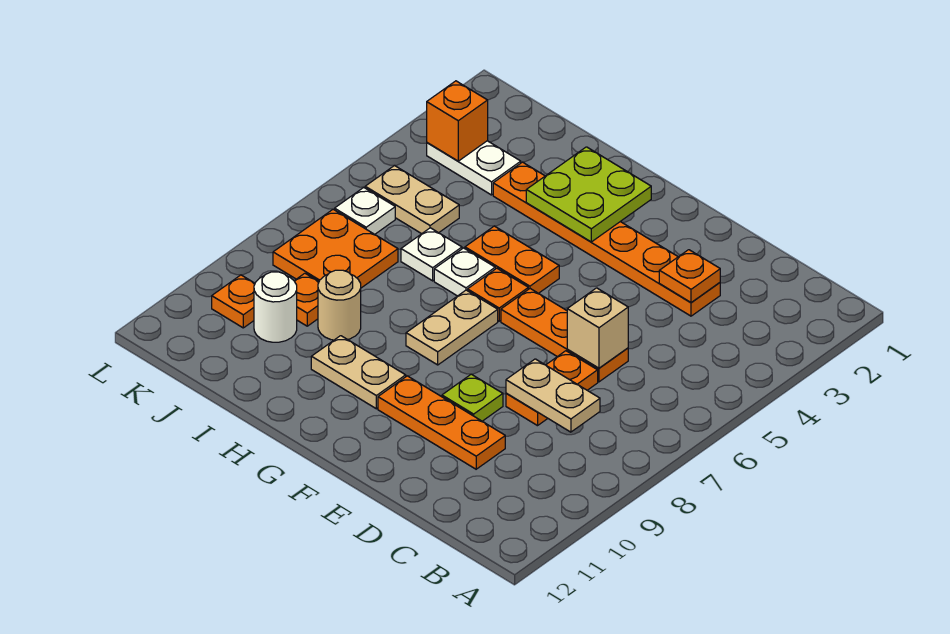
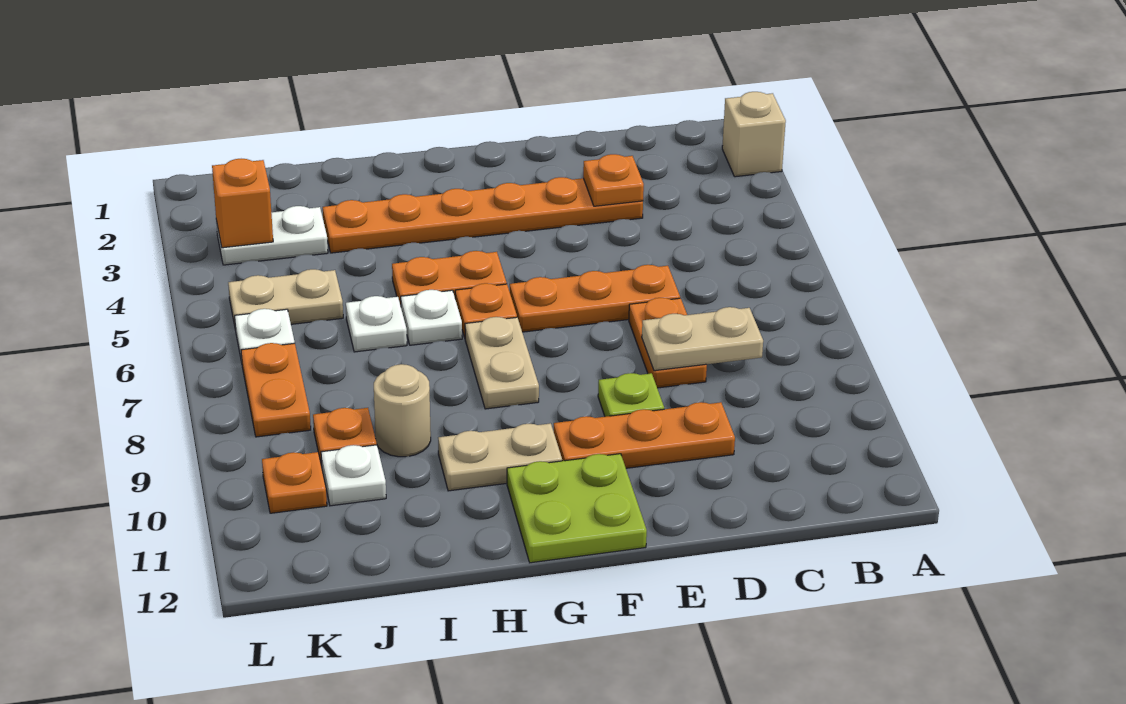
tan brick D6 level 2 -> tan brick A2 level 1
lime plate G2:H3 level 2 -> lime plate F11:G12 level 1
orange plate J7:K8 level 1 -> orange plate K7:K8 level 1
white round brick J10 level 1 -> white plate J10 level 1

